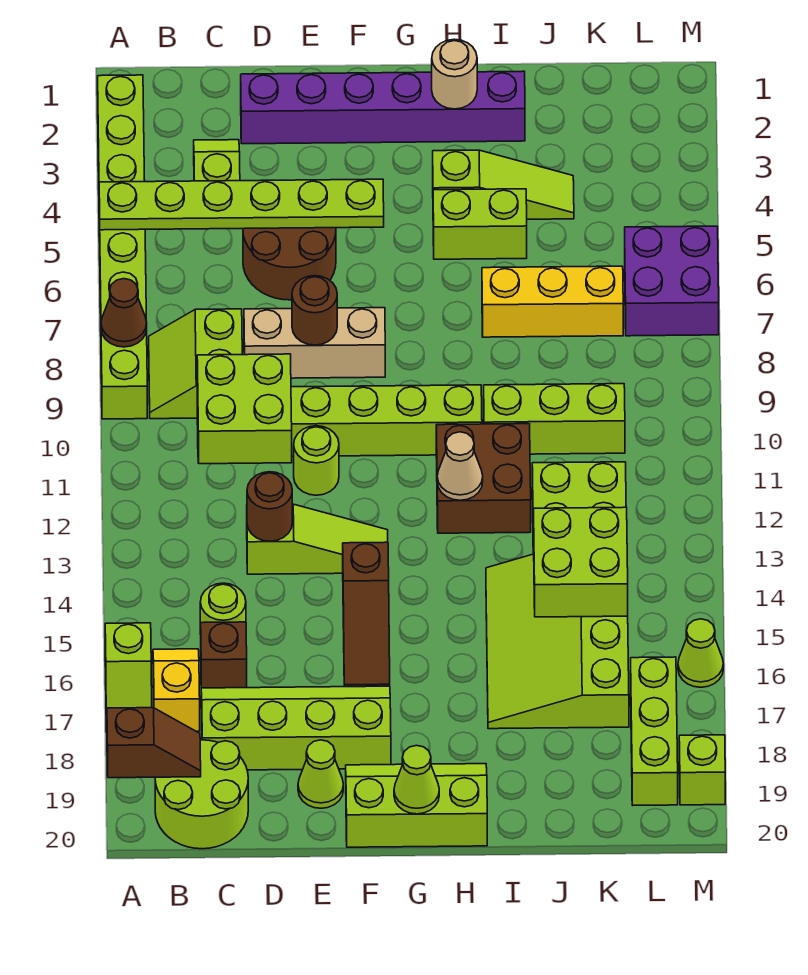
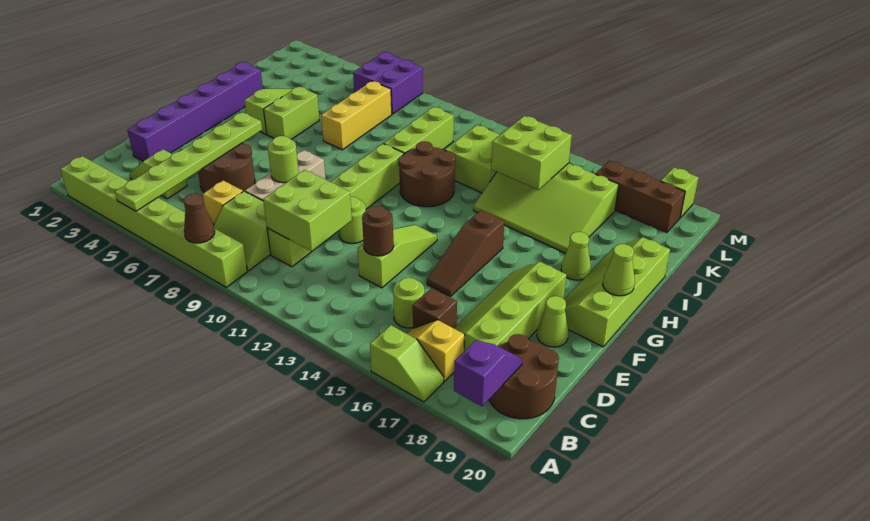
brown slope A19:B19 level 2 top A -> purple slope A19:B19 level 2 top A
lime round brick B19:C20 level 1 -> brown round brick B19:C20 level 1
none -> yellow brick C7 level 1
brown round brick E8 level 2 -> lime round brick E8 level 2
brown slope F14:F16 level 1 top 14 -> brown slope E15:G15 level 1 top G
lime slope F19:H20 level 1 top 20 -> lime slope F19:I20 level 1 top 20
tan round brick H2 level 2 -> none
brown brick H11:I12 level 1 -> brown round brick H11:I12 level 1
tan cone H12 level 2 -> none
lime brick L17:L19 level 1 -> brown brick L17:L19 level 1
lime cone M16 level 1 -> lime cone H18 level 1

